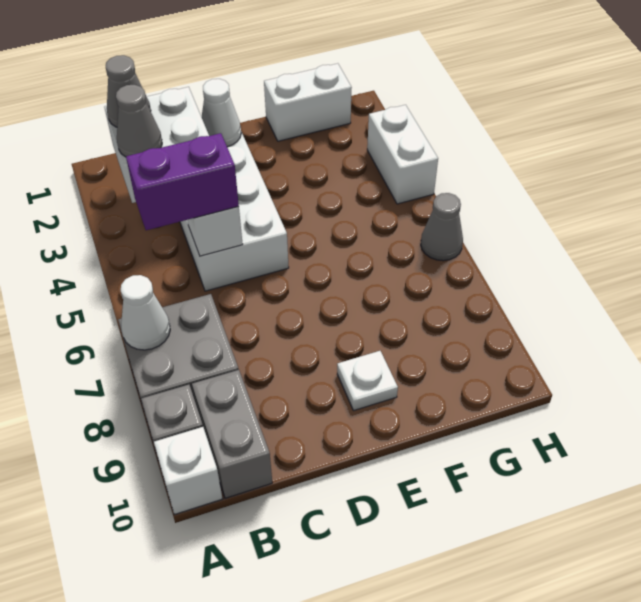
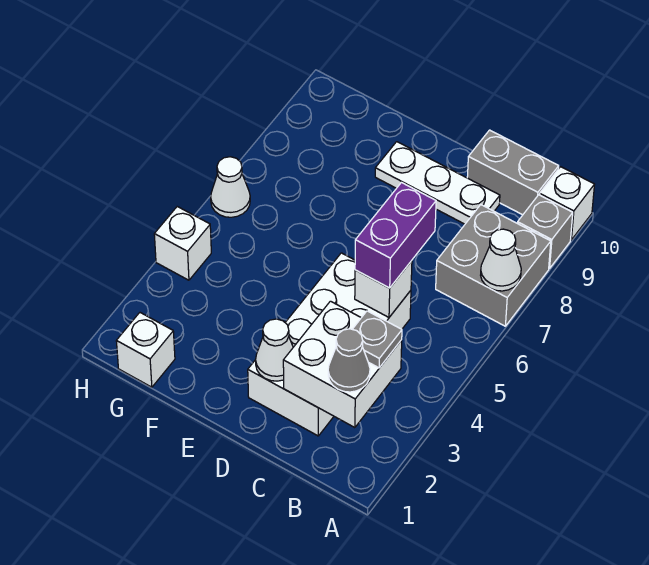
grey cone B3 level 3 -> grey plate B3 level 3
purple brick B5:C5 level 3 -> purple brick C5:C6 level 3
grey brick B9:B10 level 1 -> grey brick B10:C10 level 1
white plate E9 level 1 -> white plate C9:E9 level 1
white brick F1:G1 level 1 -> white brick G1 level 1
white brick H3:H4 level 1 -> white brick H4 level 1
grey cone H6 level 1 -> white cone H6 level 1

